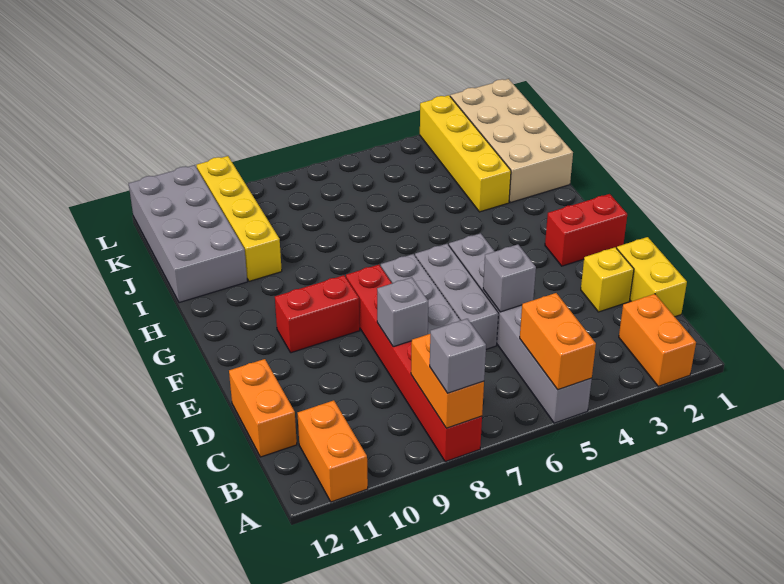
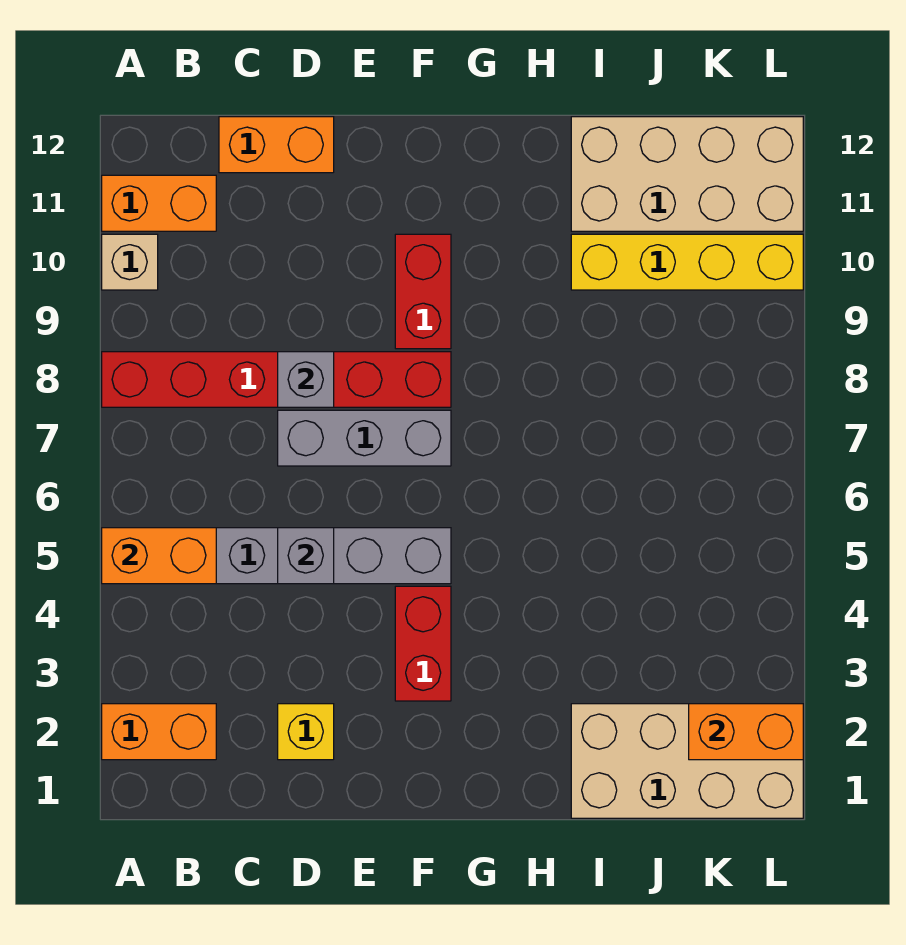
orange brick A8:B8 level 2 -> orange brick K2:L2 level 2
grey brick A8 level 3 -> none
none -> tan brick A10 level 1
yellow brick C1:D1 level 1 -> none
grey brick D6:F6 level 1 -> none
red brick F1:F2 level 1 -> red brick F3:F4 level 1
yellow brick I3:L3 level 1 -> none
grey brick I11:L12 level 1 -> tan brick I11:L12 level 1

